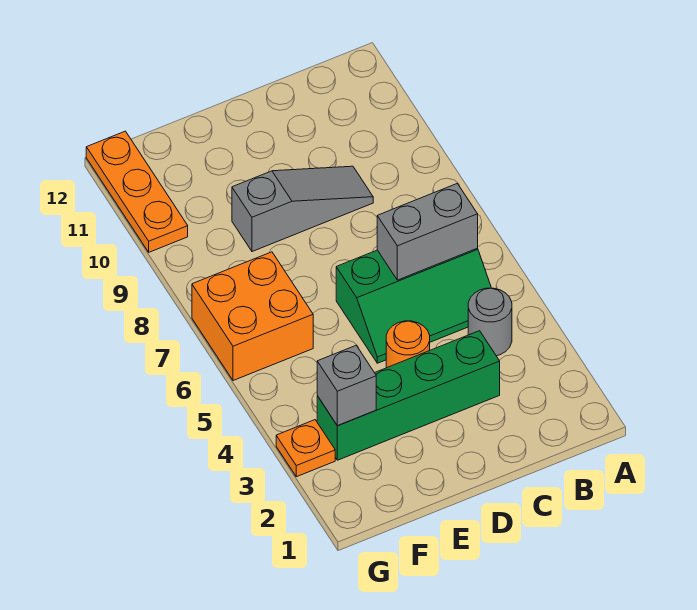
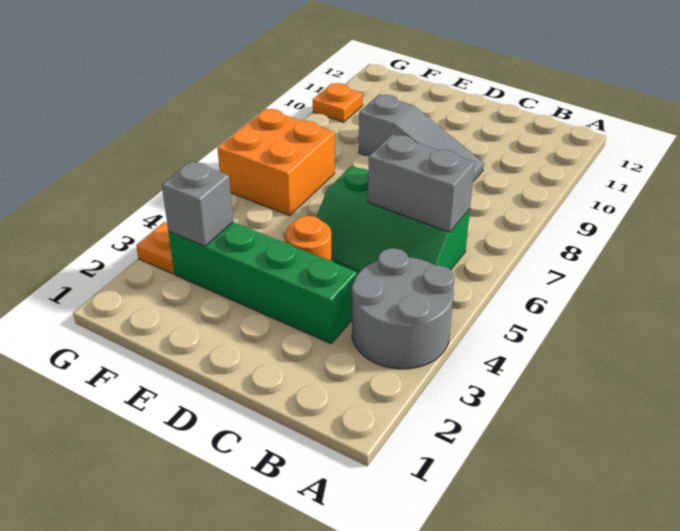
grey round brick B4 level 1 -> grey round brick A3:B4 level 1
orange plate G10:G12 level 1 -> orange plate G10 level 1

